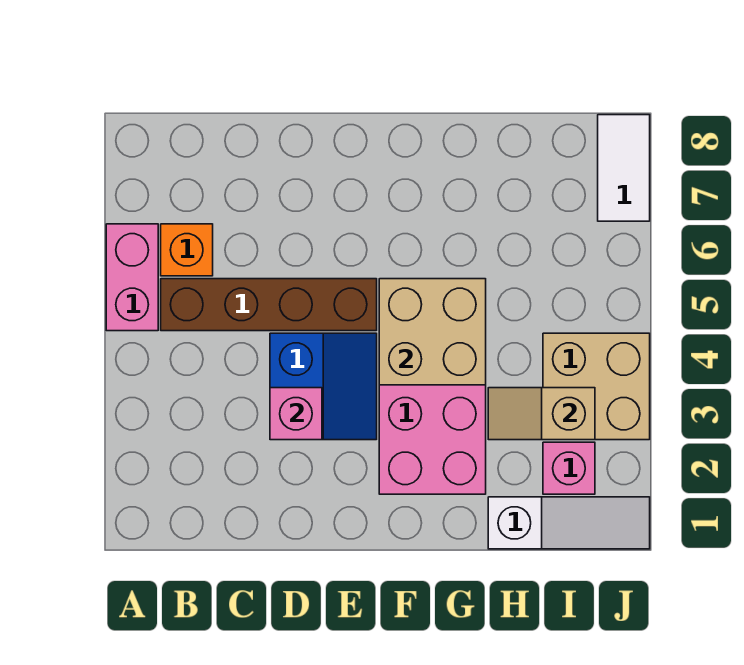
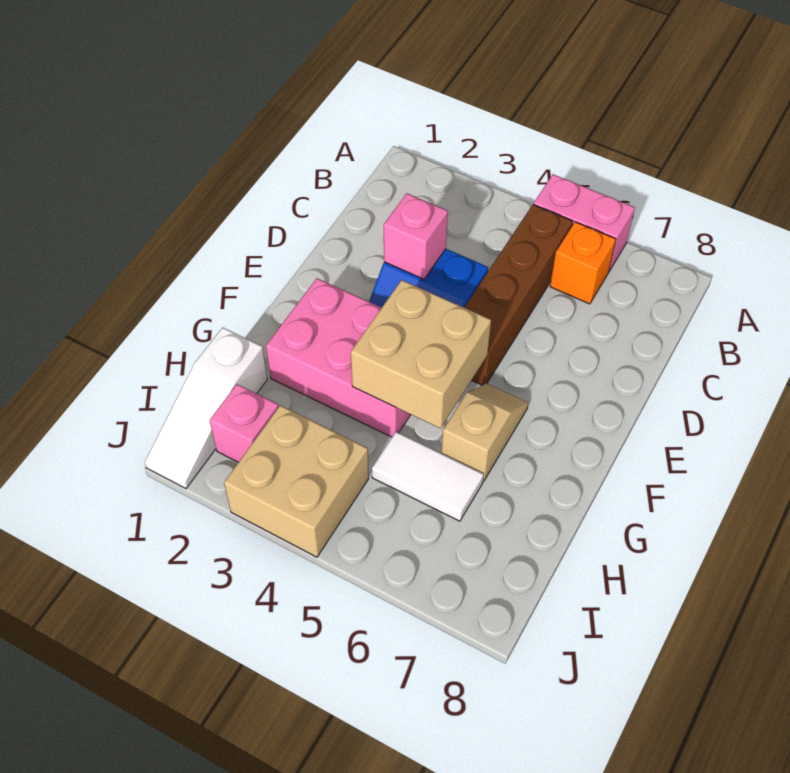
tan slope H3:I3 level 2 top I -> tan slope F6:G6 level 1 top G
white tile J7:J8 level 1 -> white tile H5:H6 level 1

